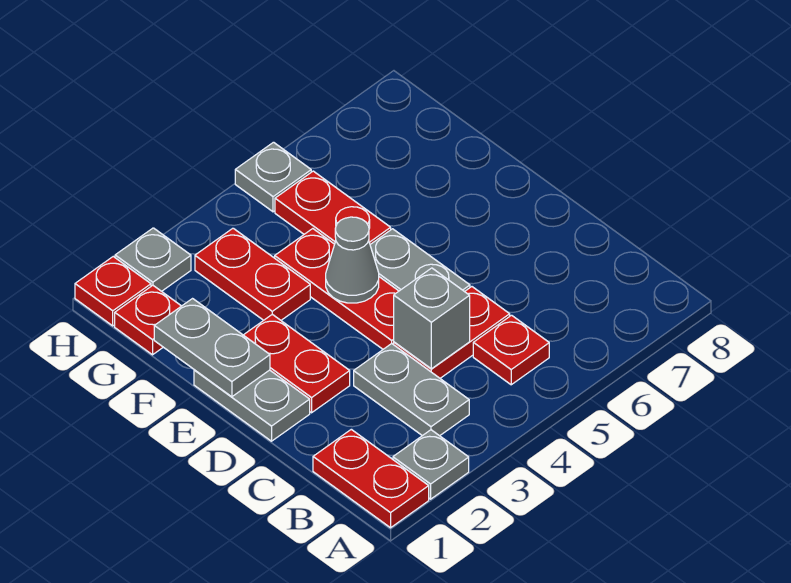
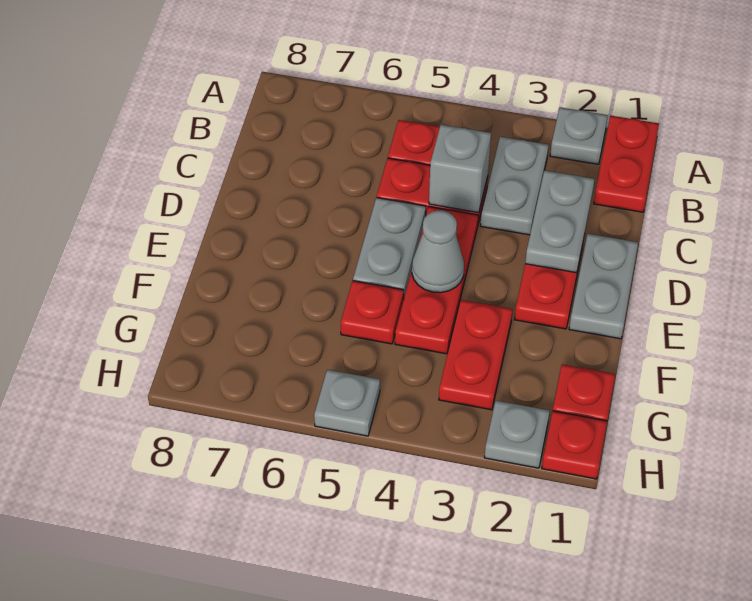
grey plate E1:F1 level 2 -> grey plate C2:D2 level 2
red plate F5:G5 level 1 -> red plate F5 level 1

